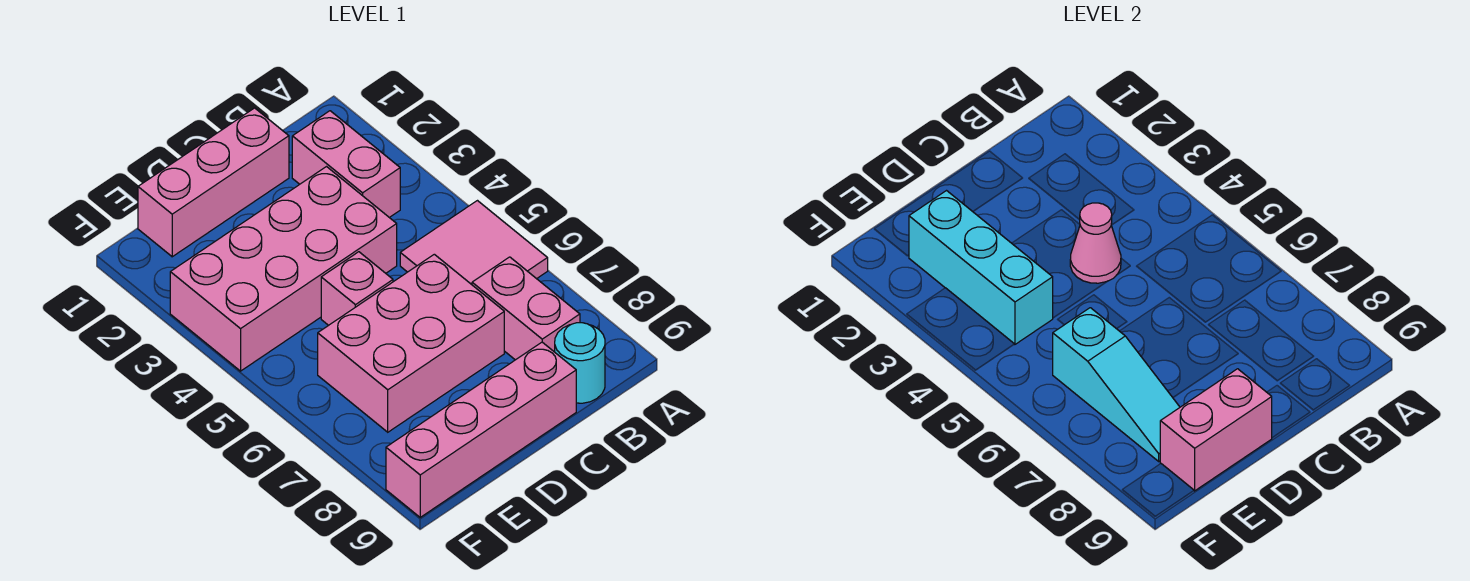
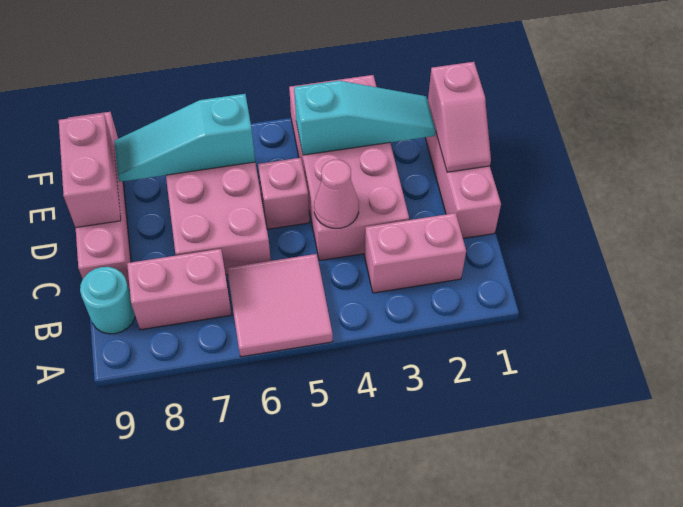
none -> pink slope D1:E1 level 2 top E
cyan brick E2:E4 level 2 -> cyan slope E2:E4 level 2 top 4

